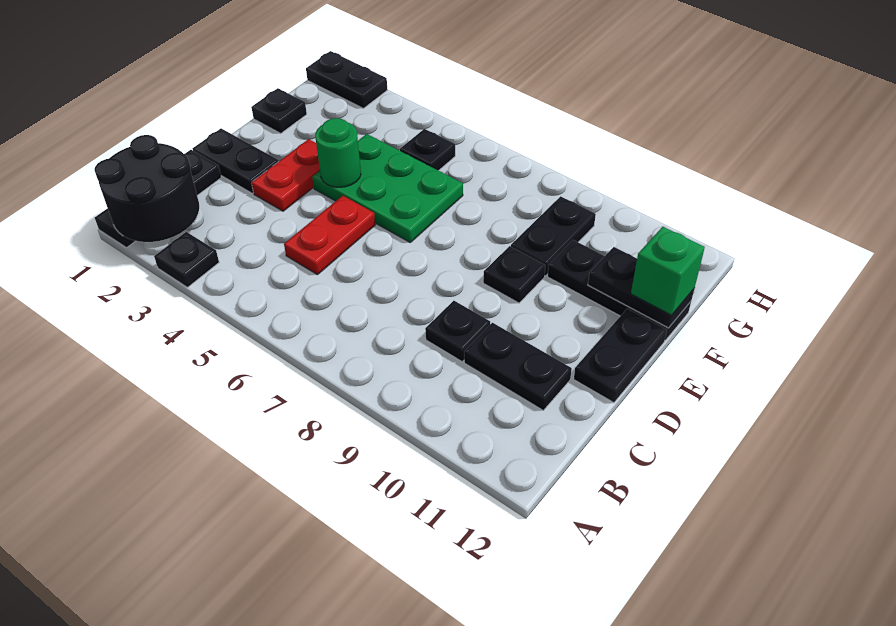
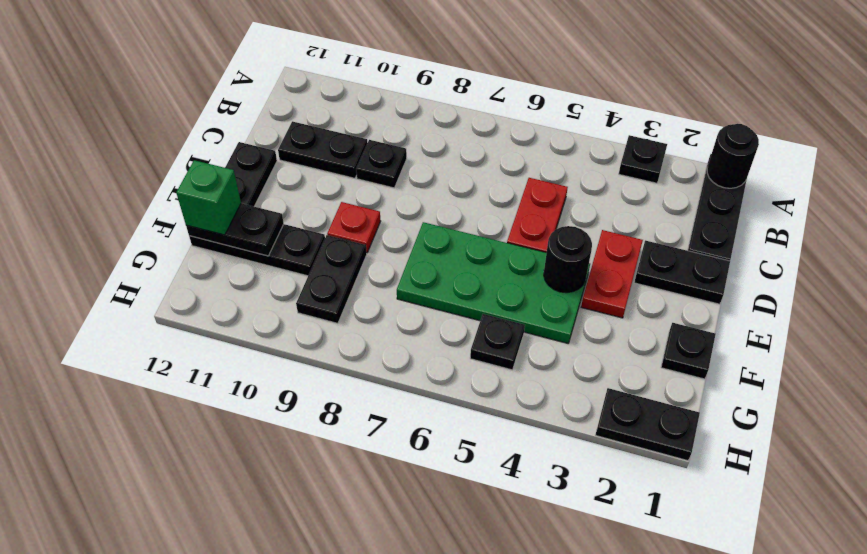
black round brick A1:B2 level 2 -> black round brick A1 level 2
green plate E4:F6 level 1 -> green plate E4:F7 level 1
green round brick E4 level 2 -> black round brick E4 level 2
black plate E9 level 1 -> red plate E9 level 1

